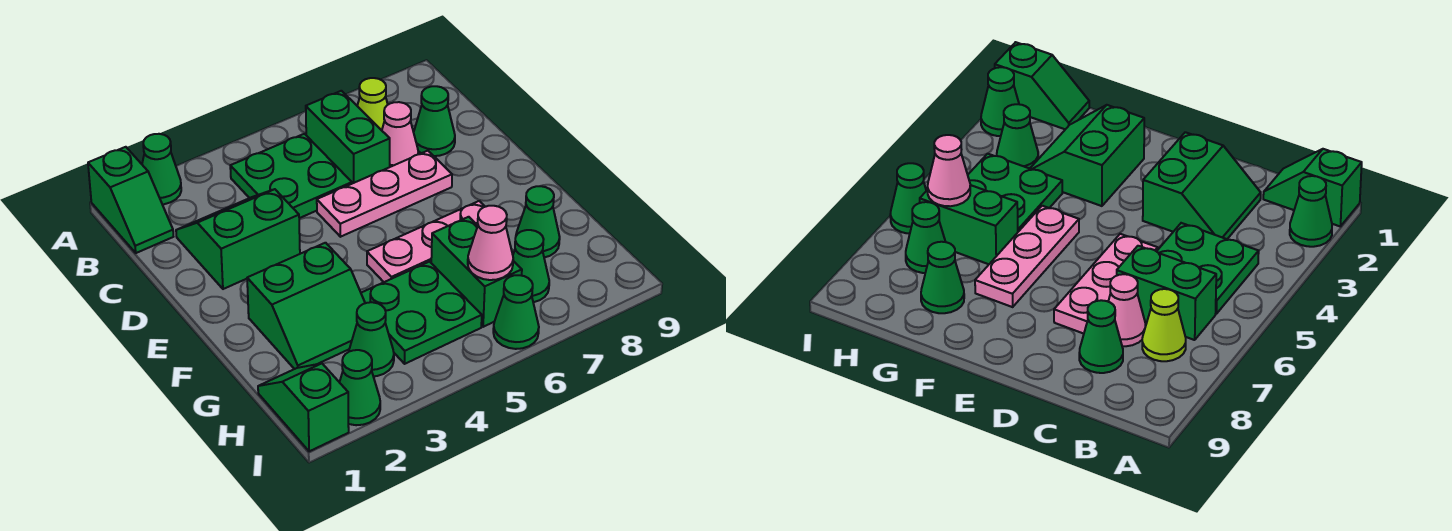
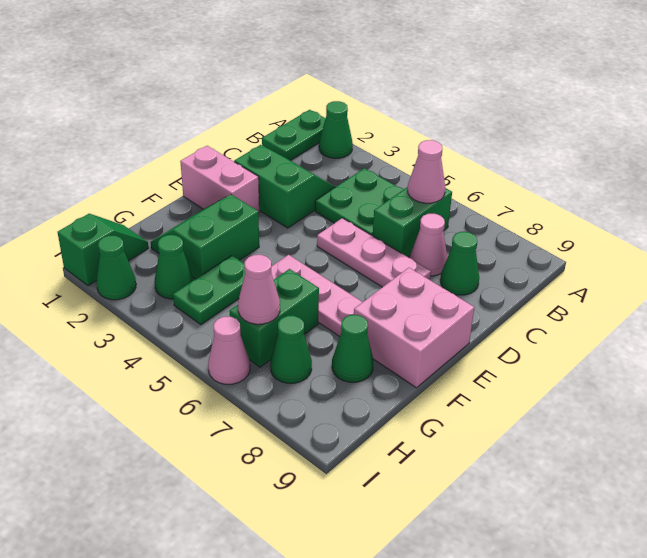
green slope A1:B1 level 1 top A -> green plate A1:B1 level 1
none -> pink cone B6 level 2
lime cone B7 level 1 -> none
none -> pink brick E1:E2 level 1
none -> pink brick E8:F9 level 1
green slope F2:G3 level 1 top F -> green slope F2:G3 level 1 top 3
green plate G4:H5 level 1 -> green plate G4:H4 level 1
green cone I6 level 1 -> pink cone I6 level 1

